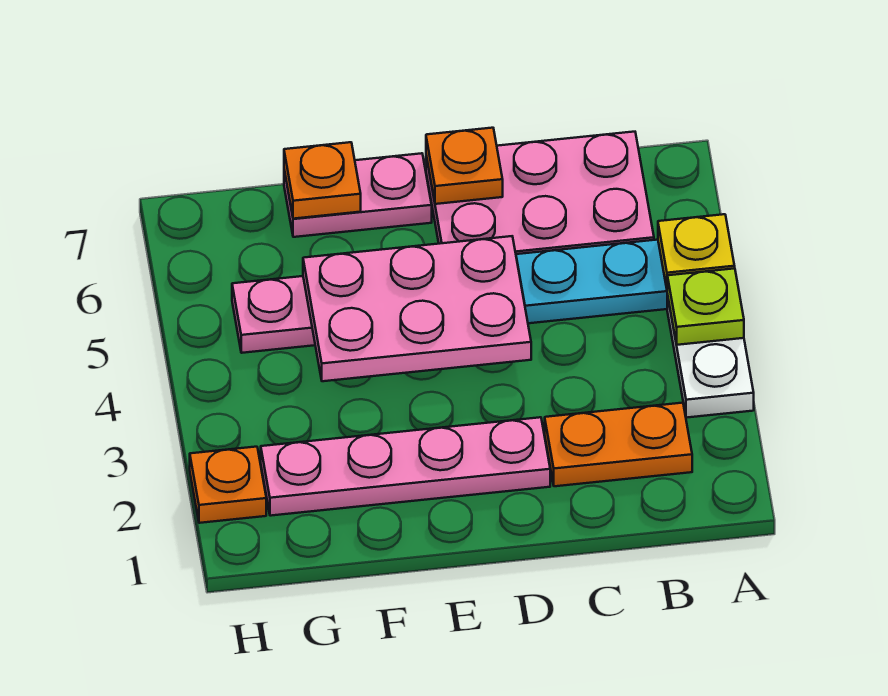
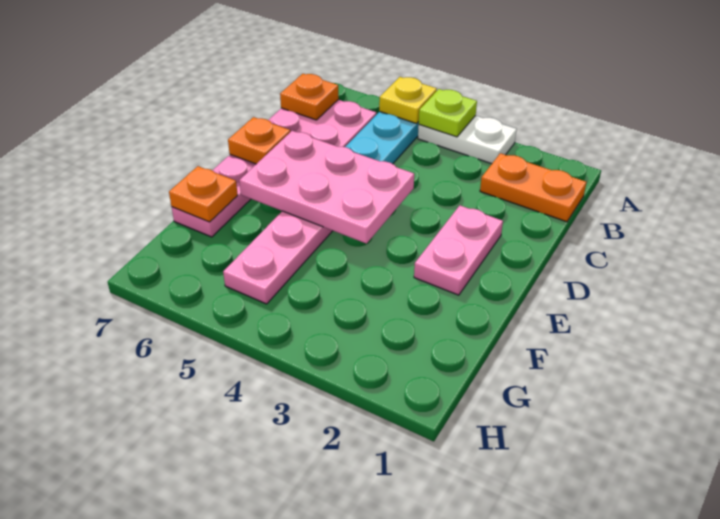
orange plate B2:C2 level 1 -> orange plate B1:B2 level 1
pink plate D2:G2 level 1 -> pink plate D2:E2 level 1
pink plate D4:F5 level 2 -> pink plate D4:E6 level 2
orange plate H2 level 1 -> orange plate B7 level 2

